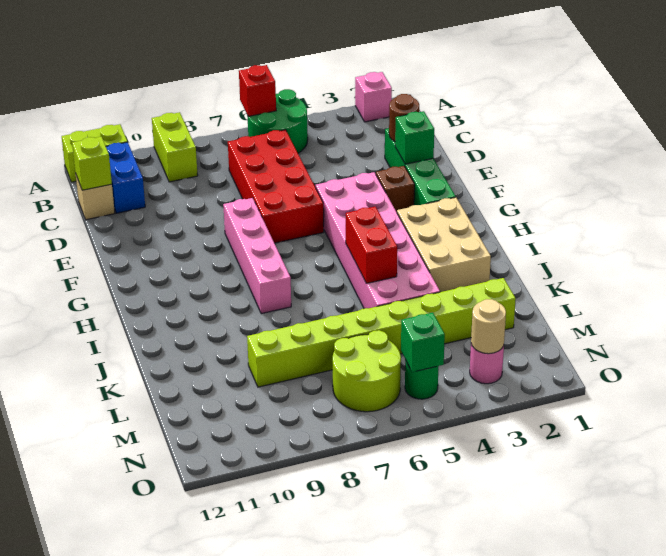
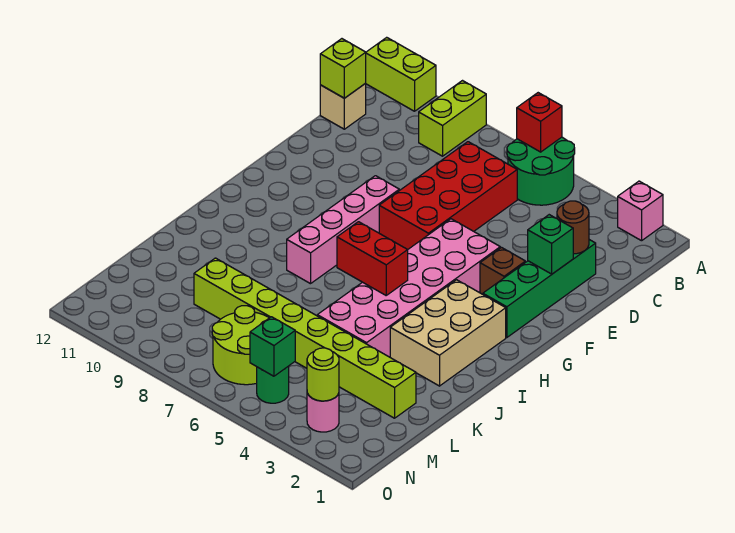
blue brick B11:C11 level 1 -> none
red brick I5:J5 level 2 -> red brick I5:I6 level 2
tan round brick N3 level 2 -> lime round brick N3 level 2

